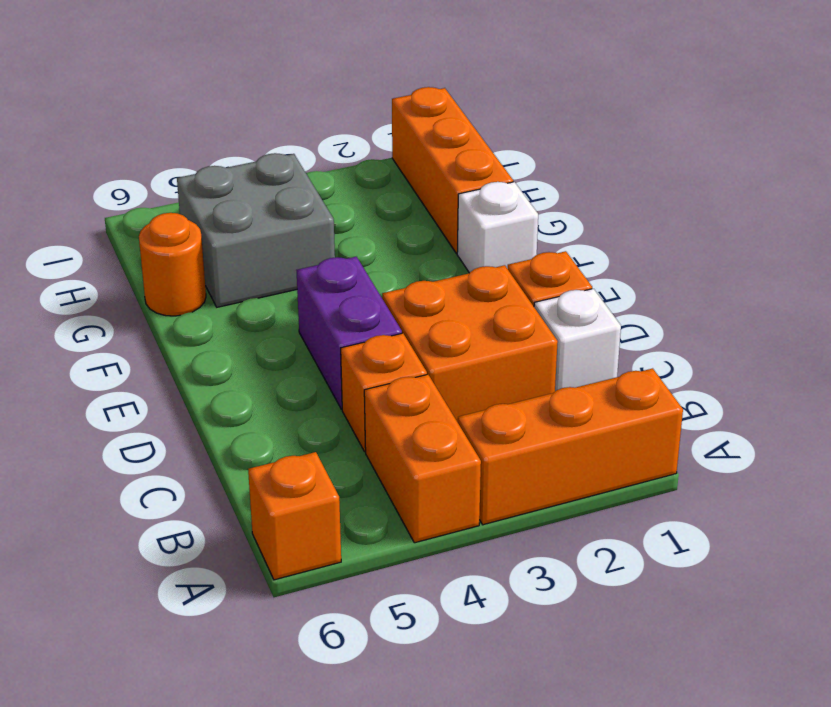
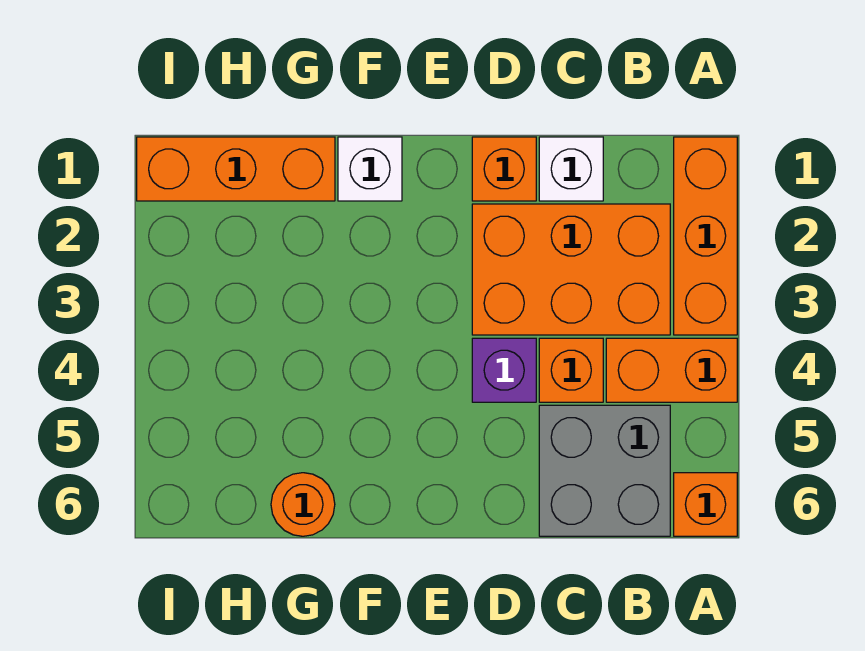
orange brick C2:D3 level 1 -> orange brick B2:D3 level 1
purple brick D4:E4 level 1 -> purple brick D4 level 1
grey brick G4:H5 level 1 -> grey brick B5:C6 level 1

